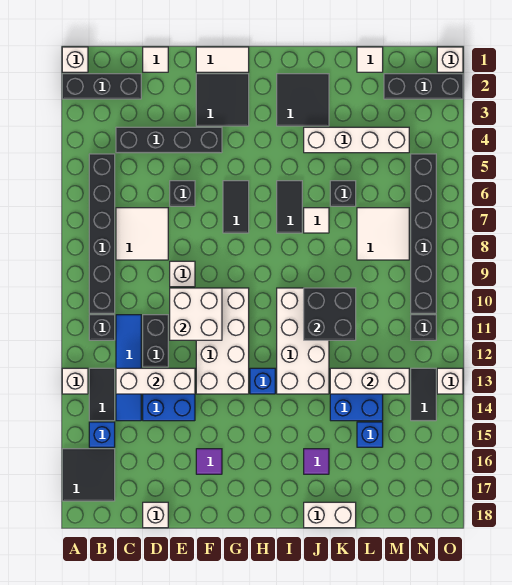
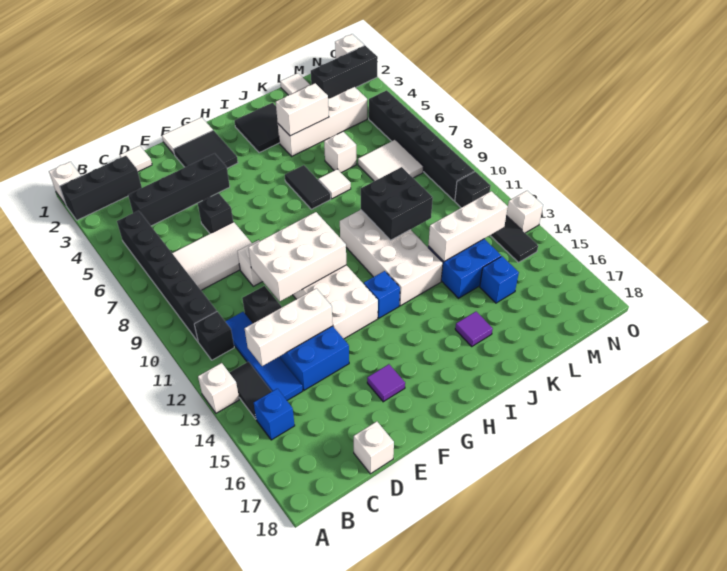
black tile A16:B17 level 1 -> none
white tile C7:D8 level 1 -> white tile C7:E8 level 1
white brick E10:F11 level 2 -> white brick E10:G11 level 2
black tile G6:G7 level 1 -> none
white brick J18:K18 level 1 -> white brick J4:K4 level 2
black brick K6 level 1 -> white brick K6 level 1

